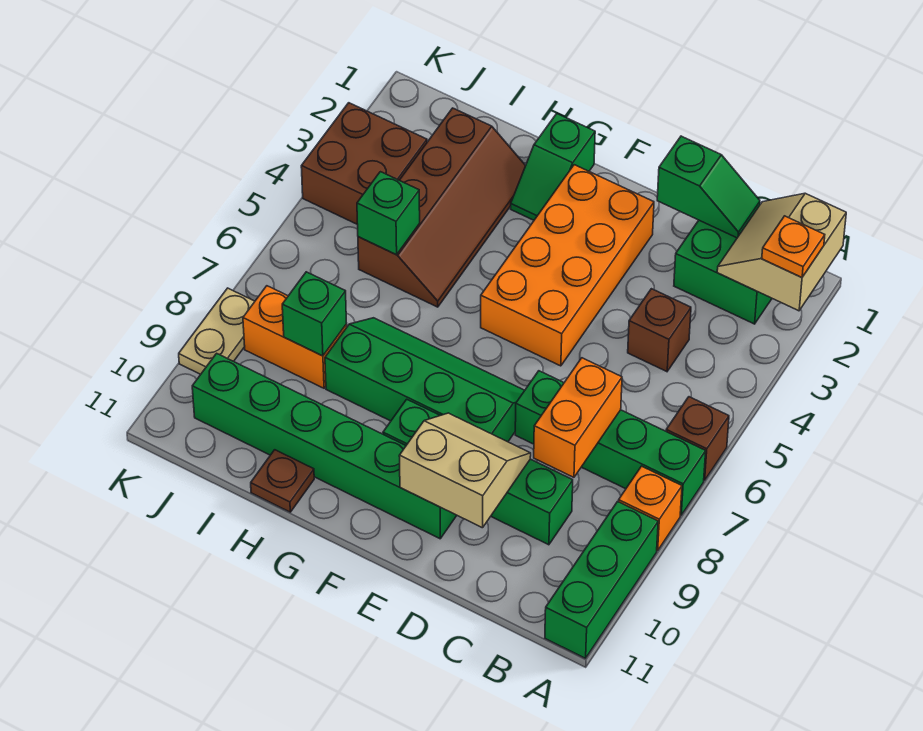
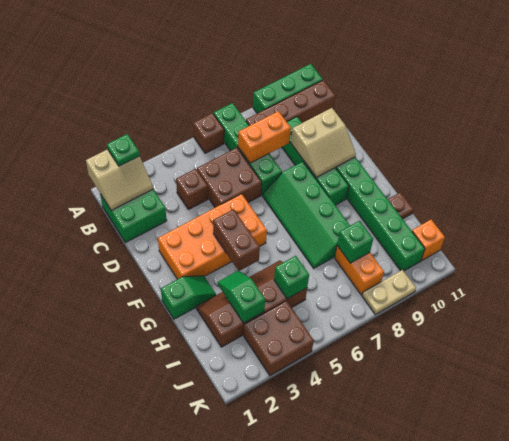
orange plate A2 level 3 -> green plate A2 level 3
orange brick A8 level 1 -> orange brick J11 level 1
none -> brown brick B8:B11 level 1
green slope C1:D1 level 2 top D -> green slope H3:I3 level 2 top I
none -> brown brick C5:D6 level 1
tan slope D9:E10 level 2 top 10 -> tan slope D9:E10 level 2 top D
none -> brown brick F4:G4 level 2

